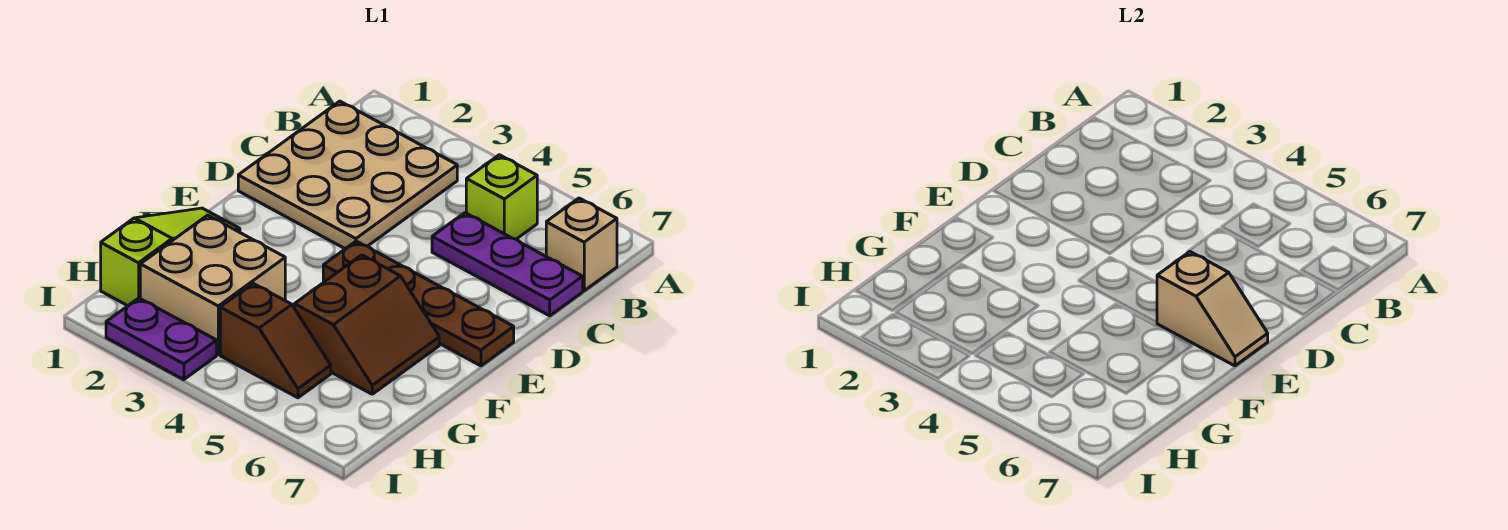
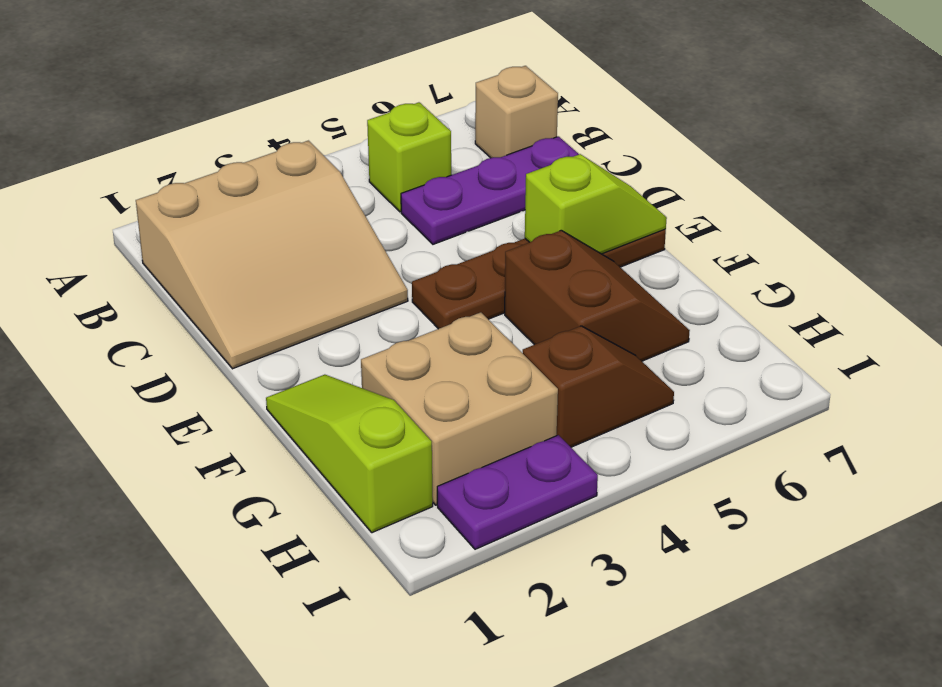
tan plate B1:D3 level 1 -> tan slope B1:D3 level 1 top B
tan slope E6:E7 level 2 top 6 -> lime slope E6:E7 level 2 top 6

